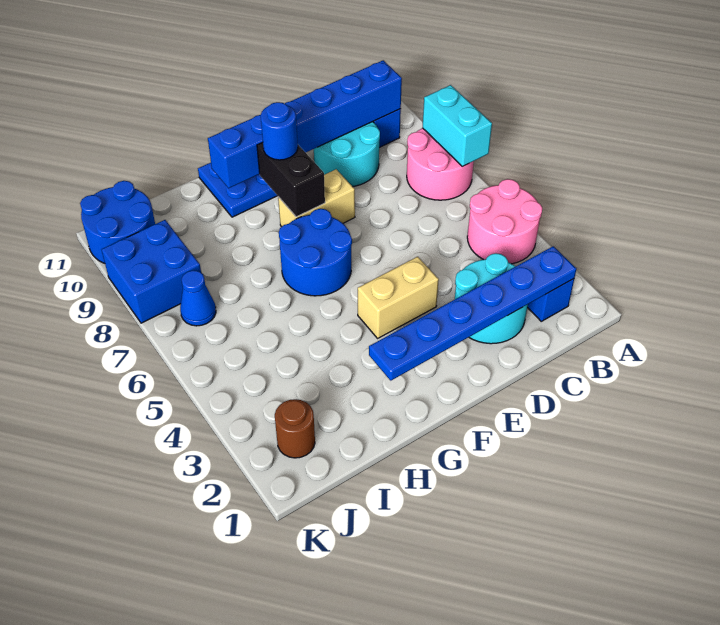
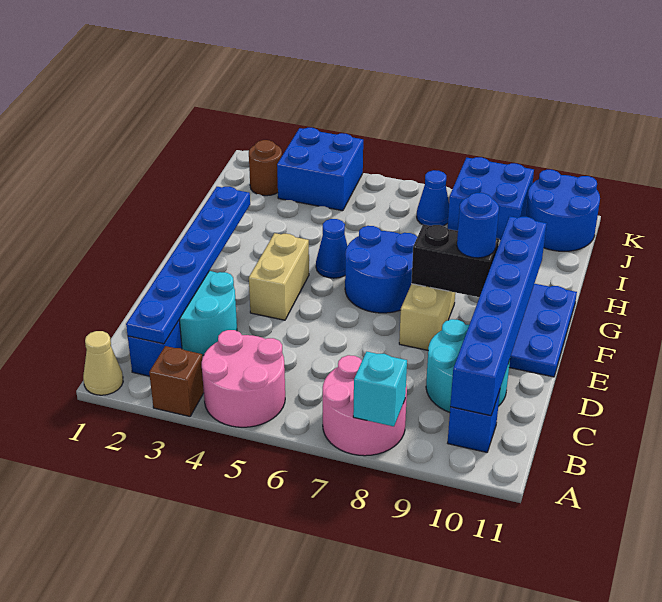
none -> tan cone A1 level 1
none -> brown brick A3 level 1
cyan brick A7:A8 level 2 -> cyan brick A8 level 2
none -> blue cone G5 level 1
none -> blue brick J3:K4 level 1

